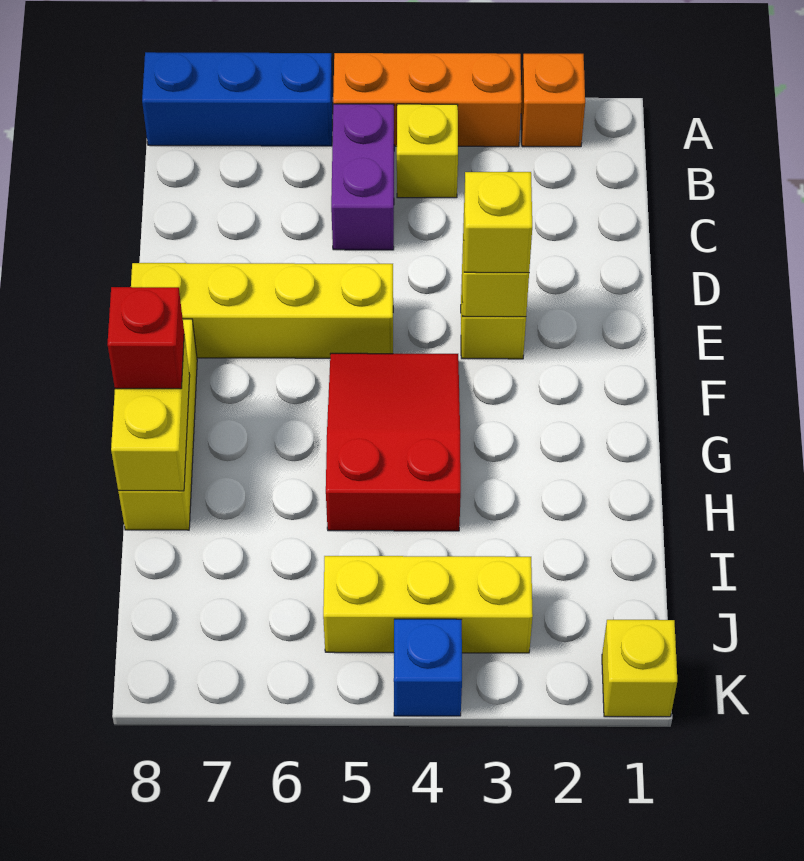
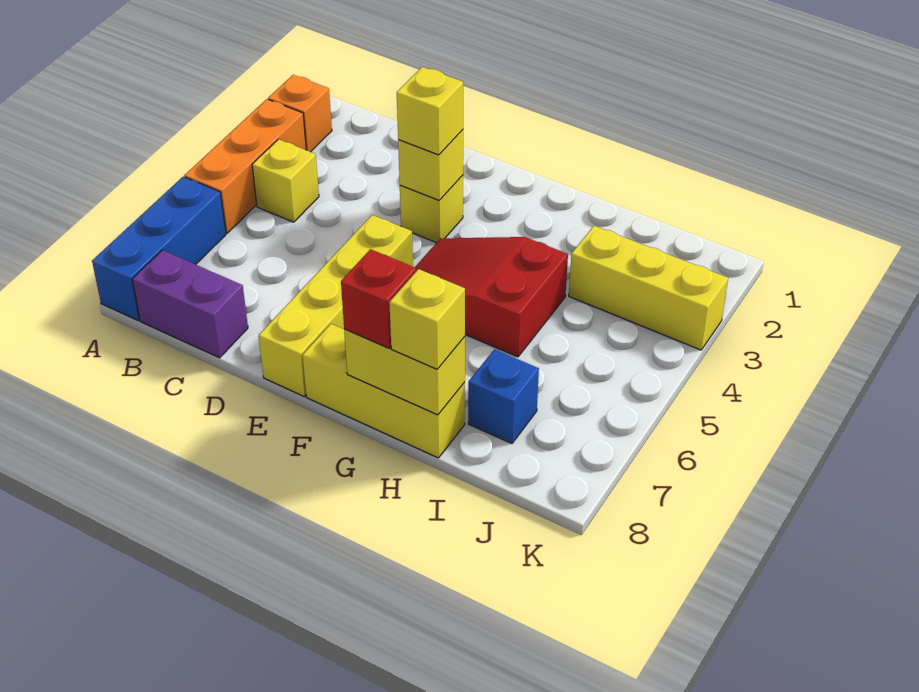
purple brick B5:C5 level 1 -> purple brick B8:C8 level 1
yellow brick J3:J5 level 1 -> yellow brick I3:K3 level 1
yellow brick K1 level 1 -> yellow brick H8 level 3
blue brick K4 level 1 -> blue brick I7 level 1

